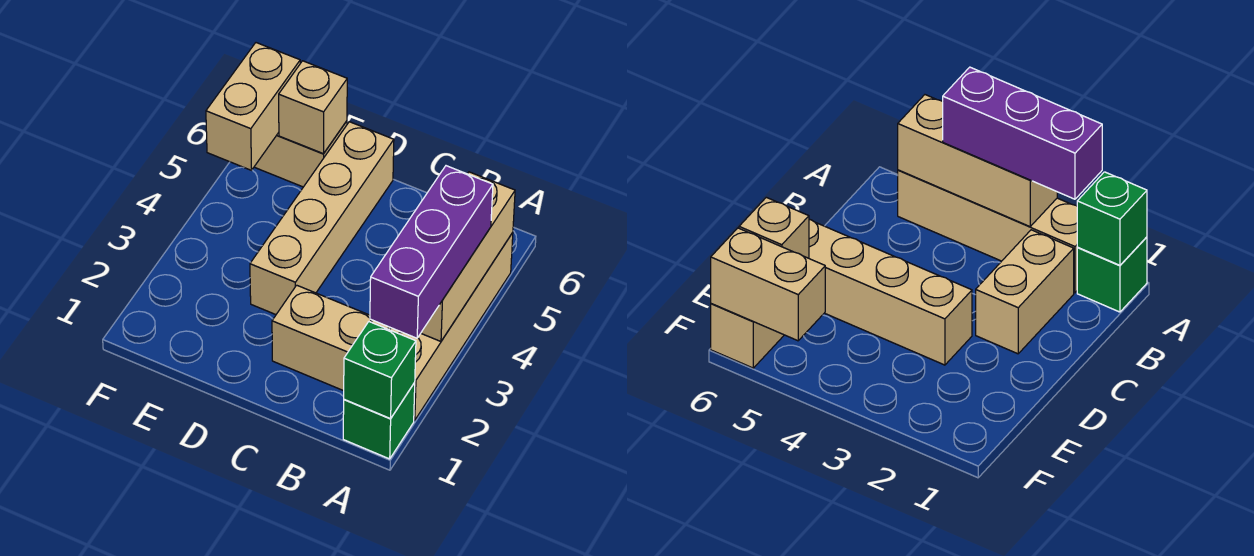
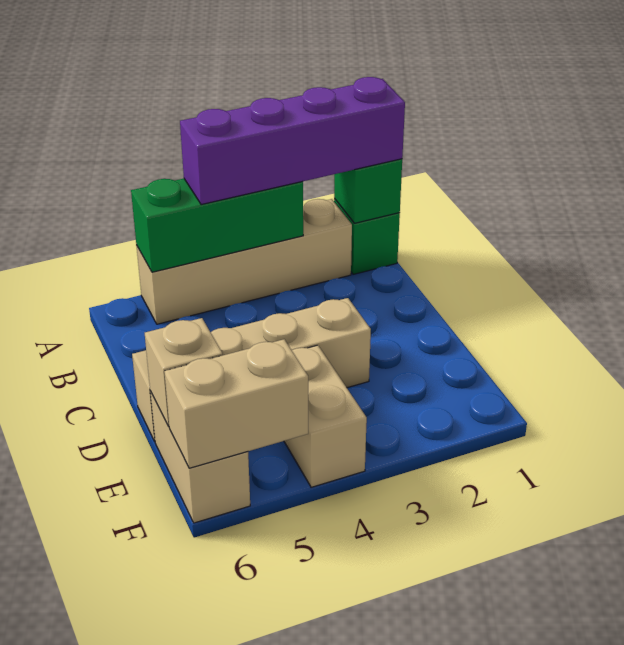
purple brick A2:A4 level 3 -> purple brick A1:A4 level 3
tan brick A3:A5 level 2 -> green brick A3:A5 level 2
tan brick B2:C2 level 1 -> tan brick E4:F4 level 1

